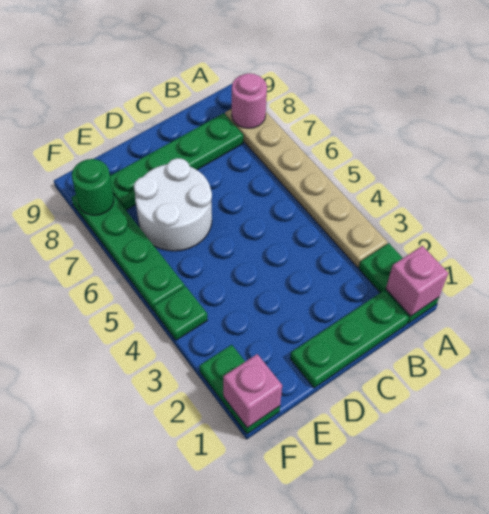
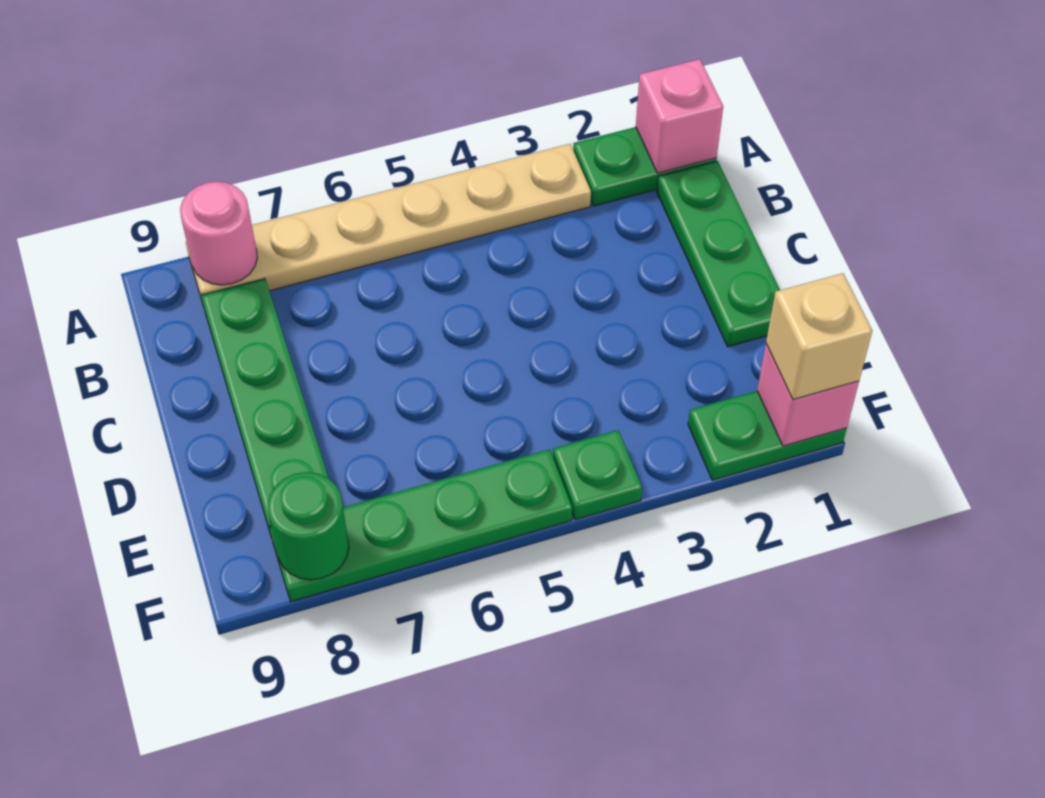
white round brick D6:E7 level 1 -> none
none -> tan brick F1 level 3

